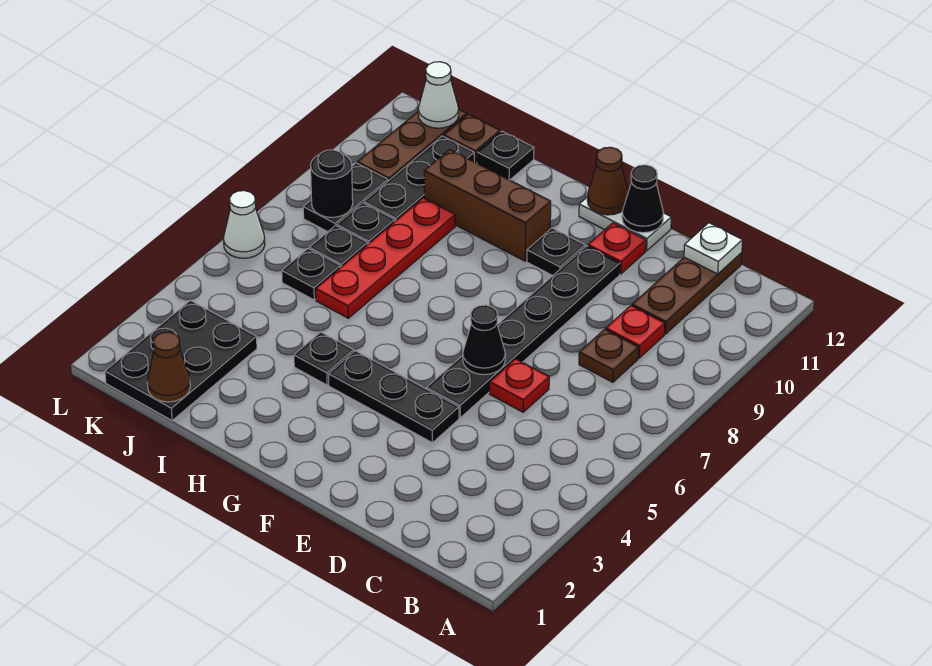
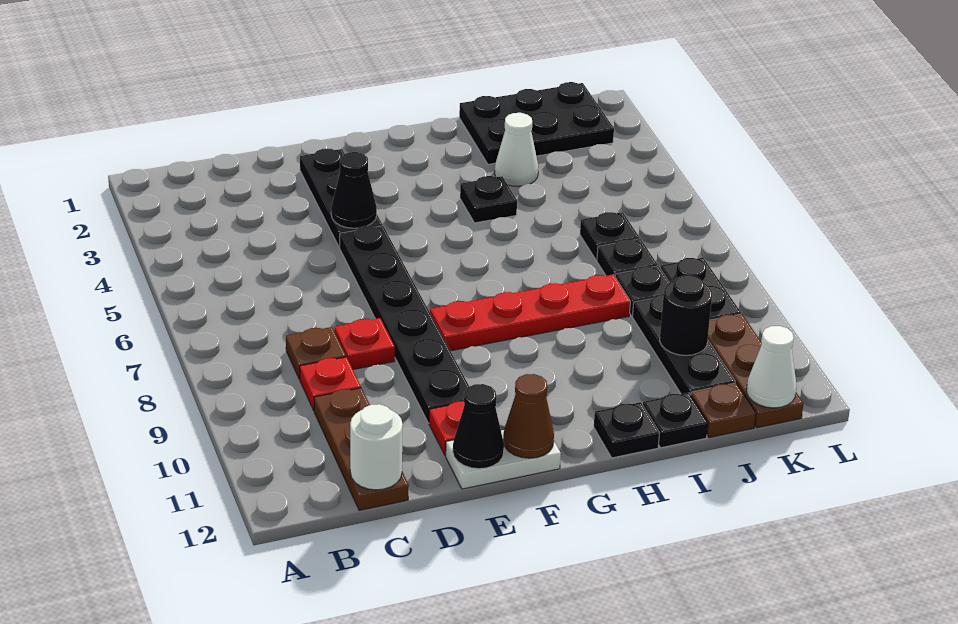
white plate C12 level 2 -> white round brick C12 level 2
red plate D6 level 1 -> red plate D8 level 1
black plate E4:G4 level 1 -> black plate E2:E4 level 1
black cone E6 level 2 -> black cone E4 level 2
black plate F10 level 1 -> black plate H12 level 1
brown brick G10:I10 level 1 -> none
red plate I6:I9 level 1 -> red plate F8:I8 level 1
black plate J1:K3 level 1 -> black plate I1:K2 level 1
brown cone J1 level 2 -> none
black round brick K8 level 2 -> black round brick J10 level 2
white cone L6 level 1 -> white cone I3 level 1

